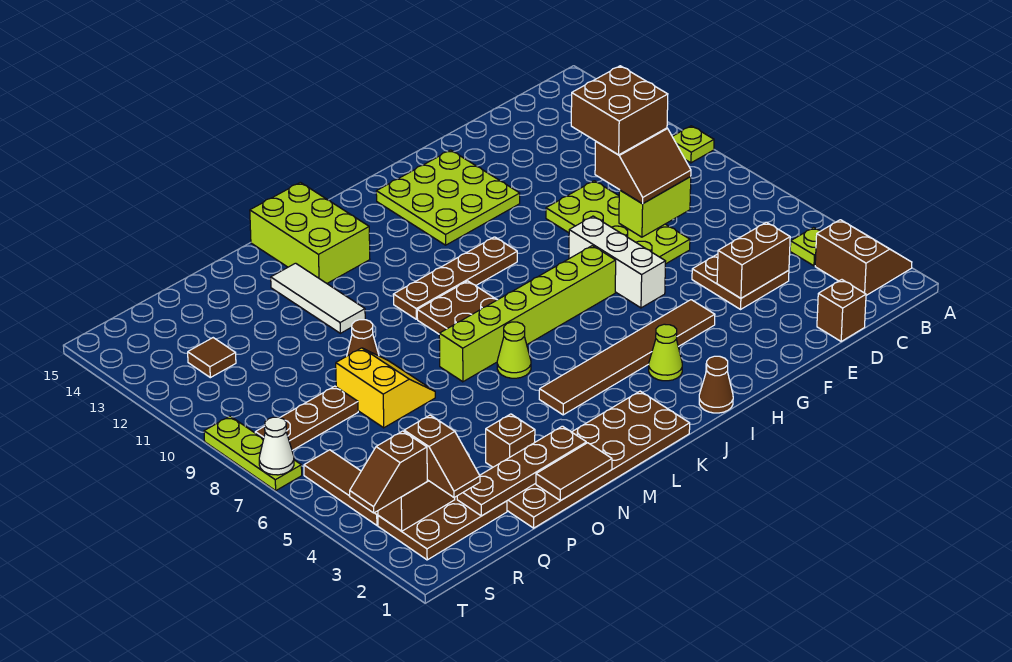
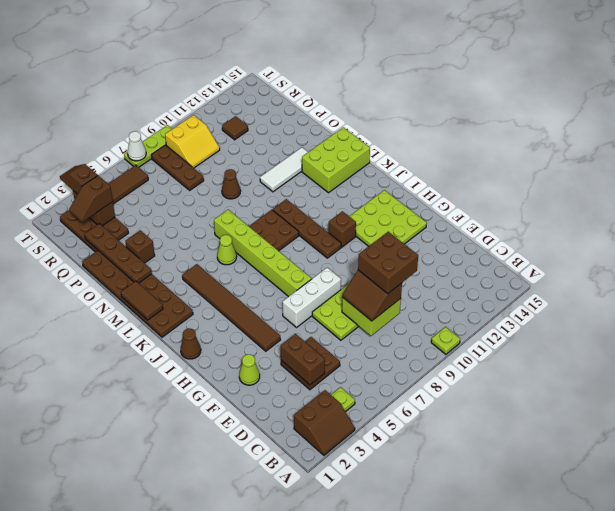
brown brick D1 level 1 -> brown brick I11 level 1
lime brick D8:E8 level 2 -> lime brick D8:E9 level 2
lime cone I3 level 1 -> lime cone F2 level 1
brown tile N1:O1 level 2 -> brown tile L1:M1 level 2
yellow slope O7:P8 level 1 top P -> yellow slope R9:S10 level 1 top S

